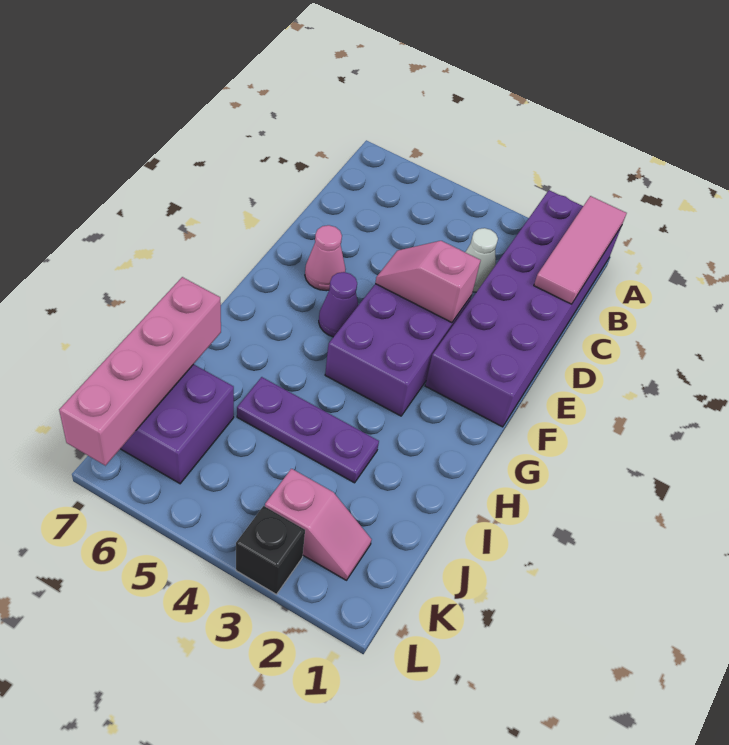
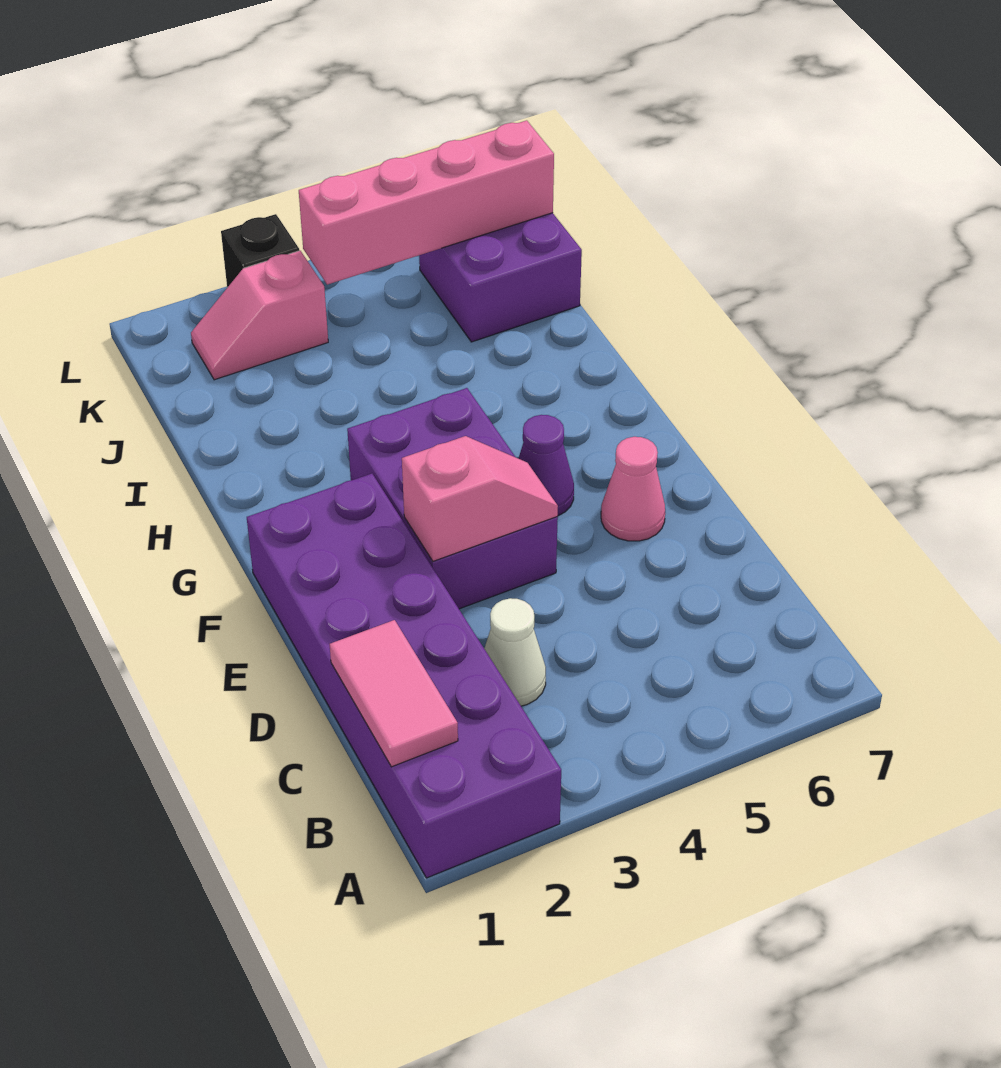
pink tile A1:C1 level 2 -> pink tile B1:C1 level 2
purple plate I3:I5 level 1 -> none
pink brick I7:L7 level 2 -> pink brick K4:K7 level 2

